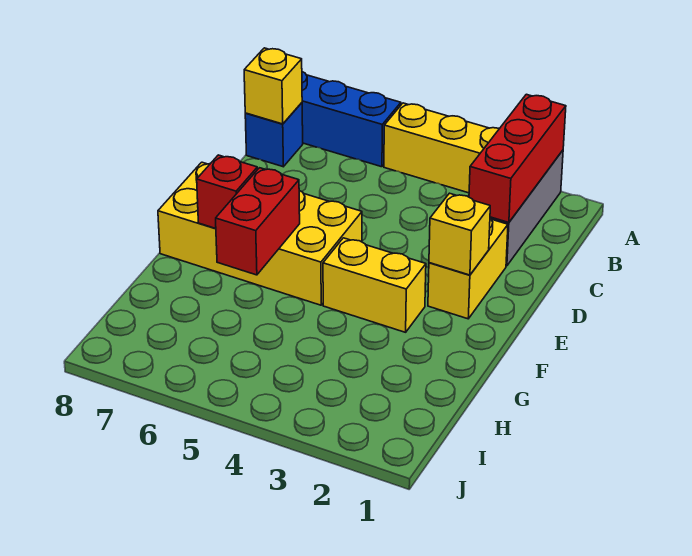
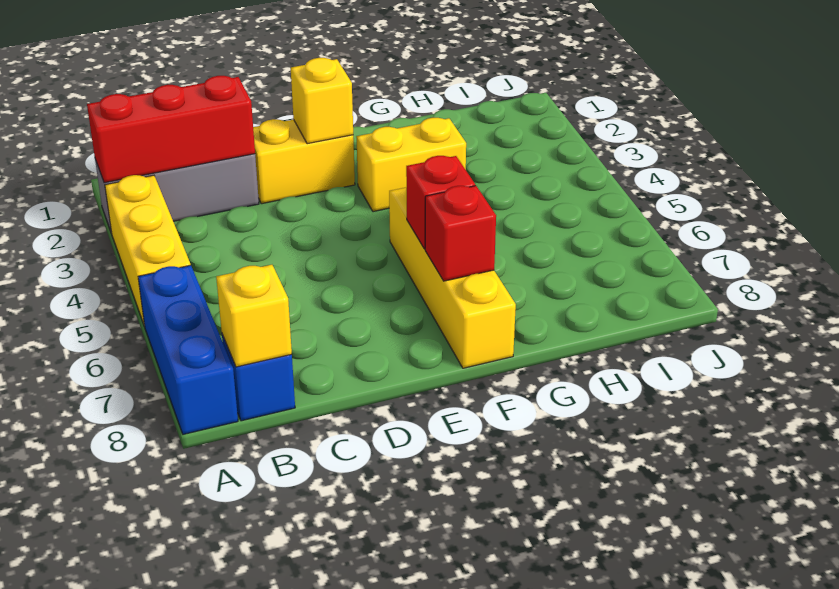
yellow brick E5:F8 level 1 -> yellow brick F5:F8 level 1
yellow brick F3:F4 level 1 -> yellow brick F3:G3 level 1
red brick F6:G6 level 2 -> red brick F6 level 2

